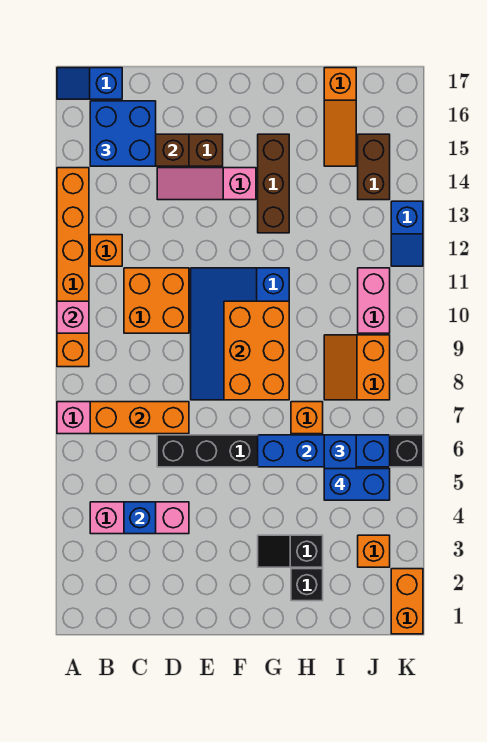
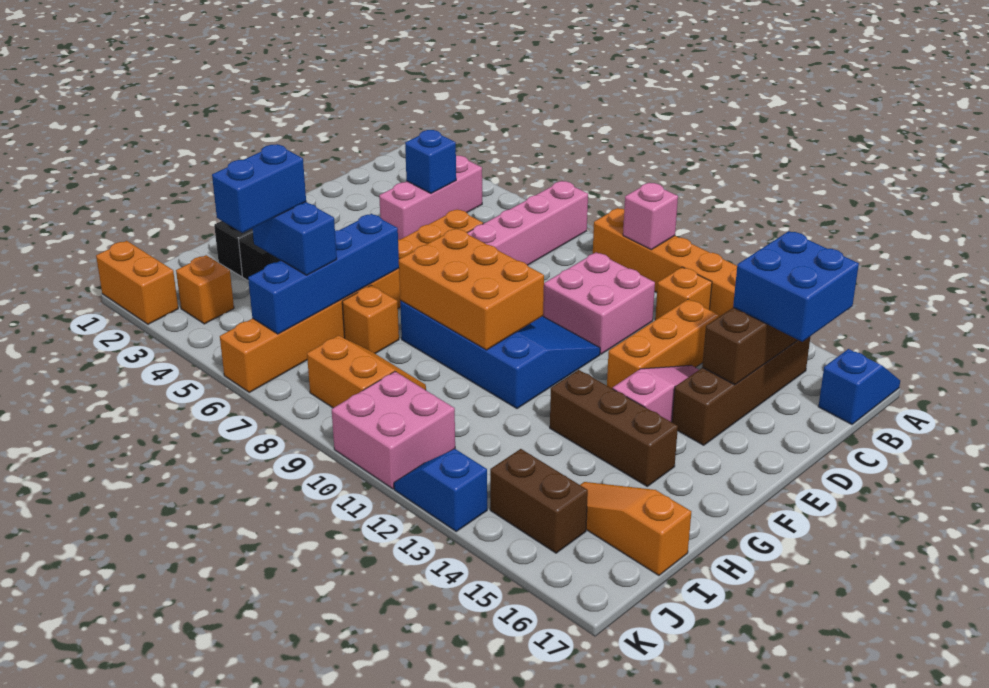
orange brick B7:D7 level 2 -> orange brick C13:E13 level 1
orange brick C10:D11 level 1 -> pink brick C10:D11 level 1
black brick D6:K6 level 1 -> orange brick D6:K6 level 1
pink brick J10:J11 level 1 -> pink brick J10:K11 level 1

